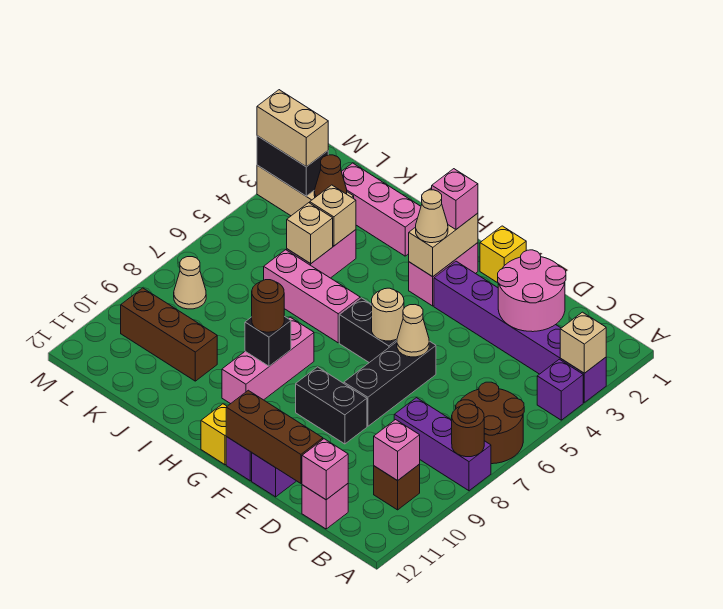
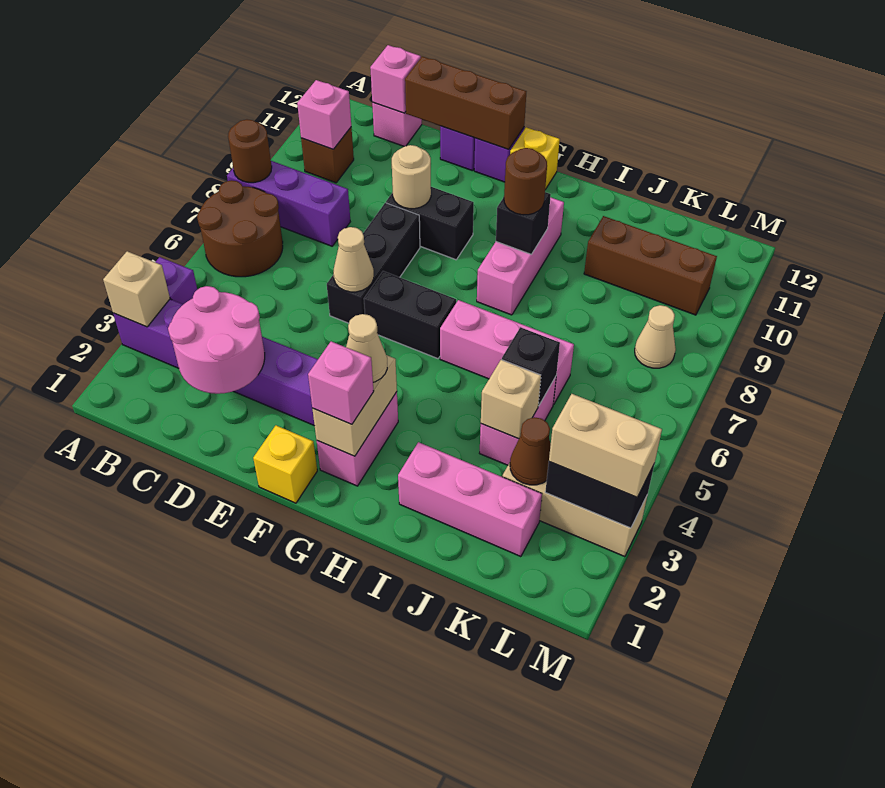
tan round brick F6 level 2 -> tan round brick E9 level 2
tan brick J5 level 2 -> black brick J5 level 2

